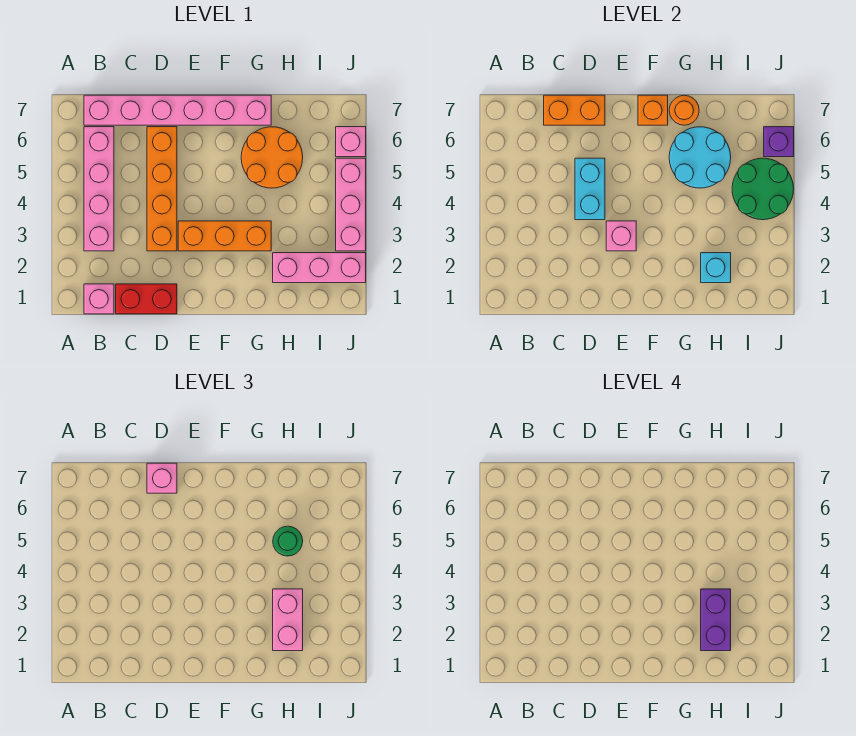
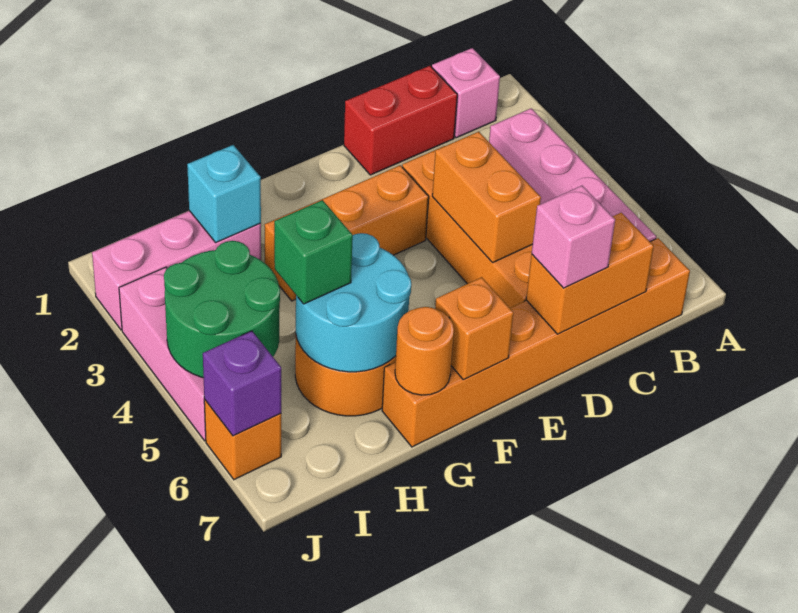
pink brick B7:G7 level 1 -> orange brick B7:G7 level 1
cyan brick D4:D5 level 2 -> orange brick D4:D5 level 2
pink brick E3 level 2 -> none
pink brick H2:H3 level 3 -> none
purple brick H2:H3 level 4 -> none
green round brick H5 level 3 -> green brick H5 level 3
pink brick J6 level 1 -> orange brick J6 level 1

